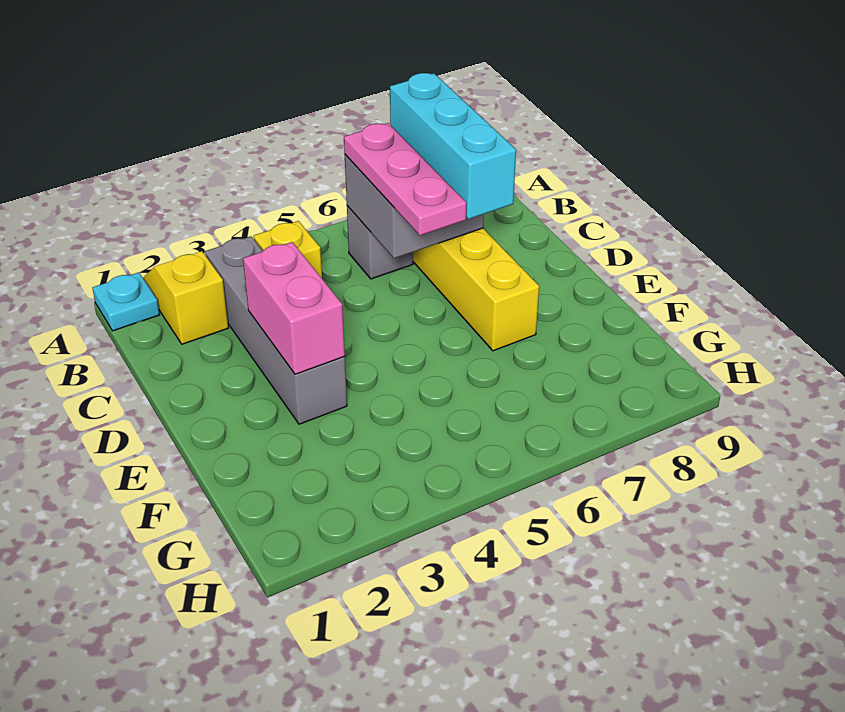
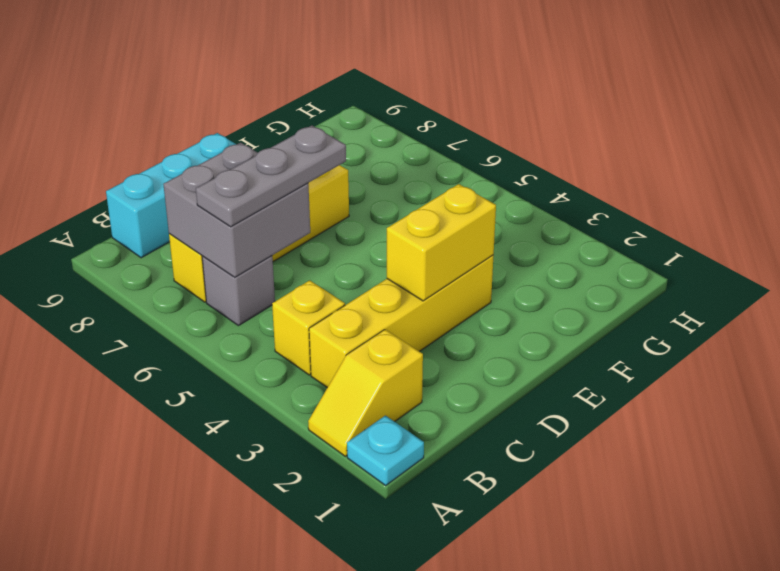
grey brick B3:E3 level 1 -> yellow brick B3:E3 level 1
pink plate B6:D6 level 3 -> grey plate B6:D6 level 3
cyan brick B7:D7 level 3 -> cyan brick B9:D9 level 1
pink brick D3:E3 level 2 -> yellow brick D3:E3 level 2

